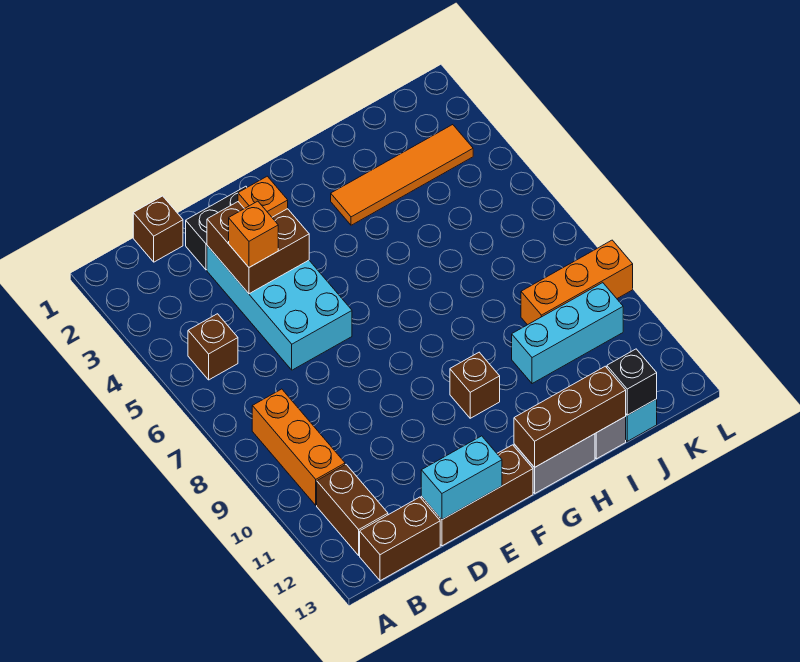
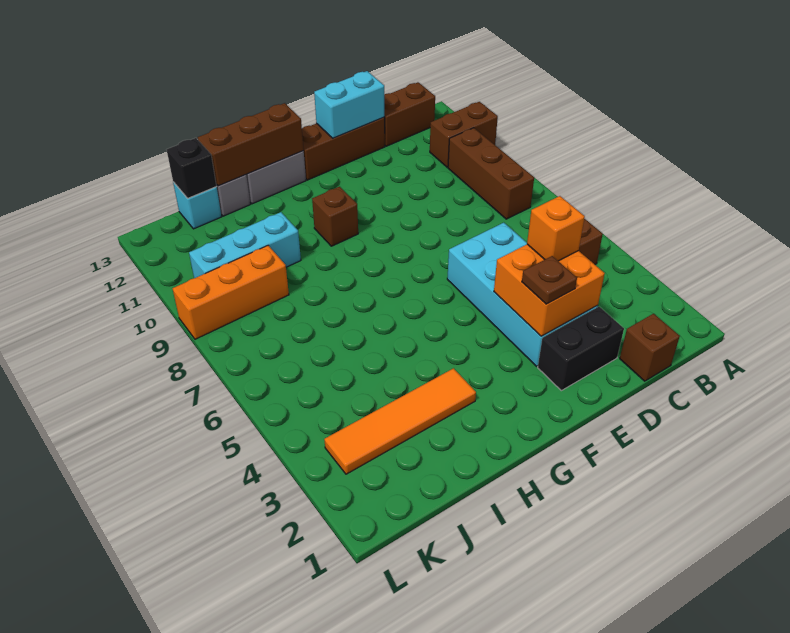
orange brick B8:B10 level 1 -> brown brick B8:B10 level 1
brown brick B11:B12 level 1 -> brown brick A11:B11 level 1
brown brick D3:E4 level 2 -> orange brick D3:E4 level 2
orange plate E3 level 3 -> brown plate E3 level 3

